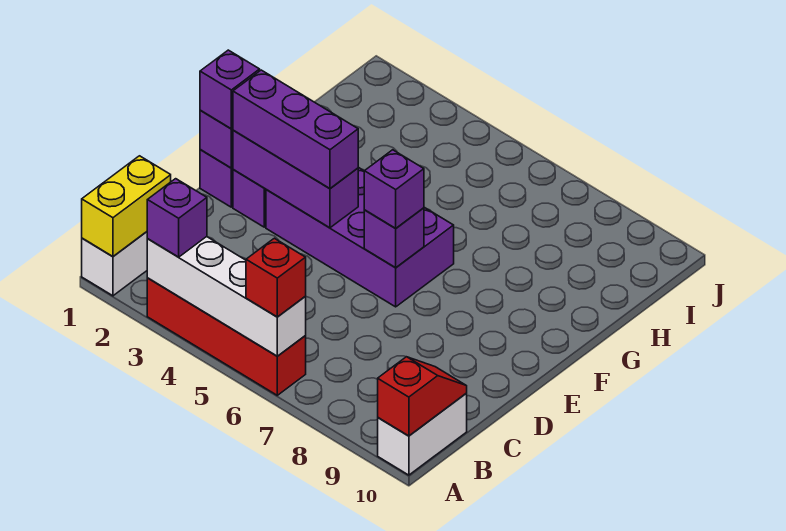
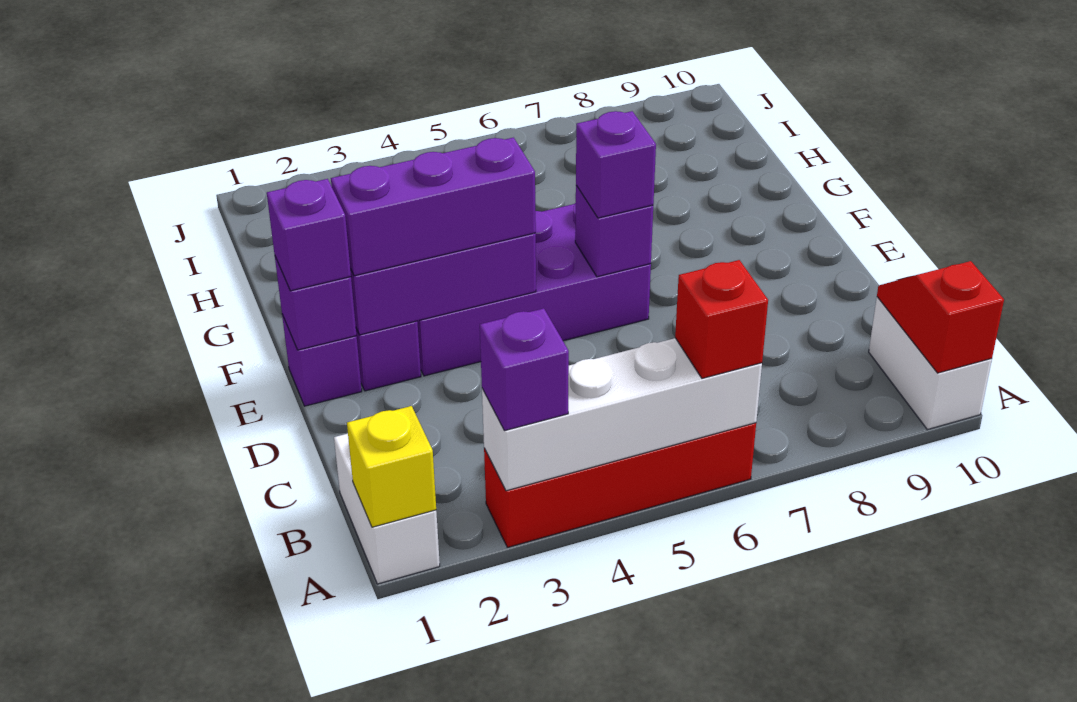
yellow brick A1:B1 level 2 -> yellow brick A1 level 2

